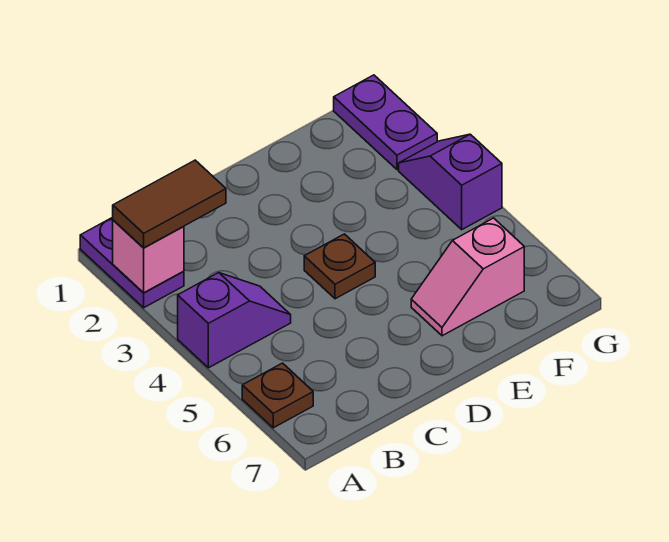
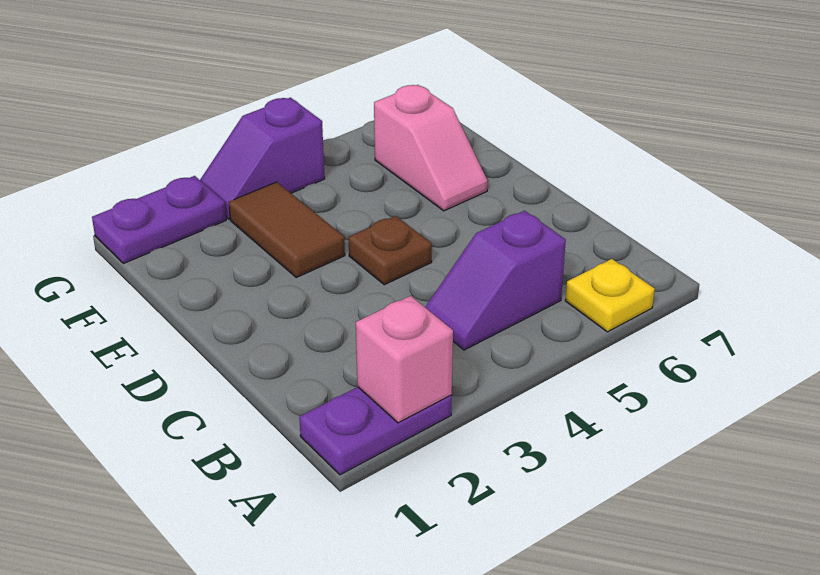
brown tile A2:B2 level 3 -> brown tile E3:F3 level 1
purple slope A4:B4 level 1 top A -> purple slope B4:B5 level 1 top 5
brown plate A6 level 1 -> yellow plate A6 level 1

